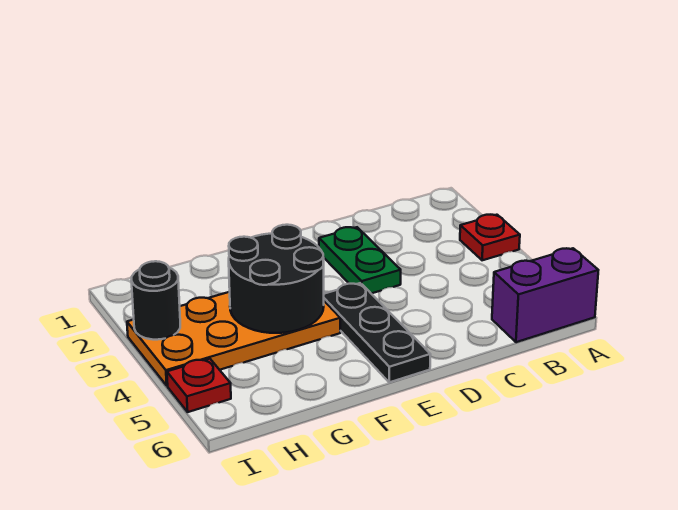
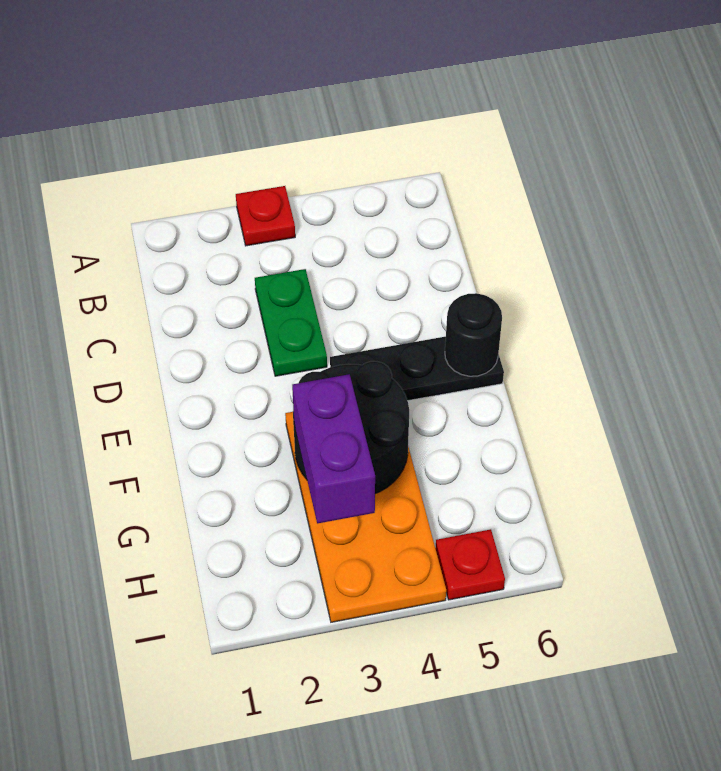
purple brick A6:B6 level 1 -> purple brick G3:H3 level 3
green plate D2:D3 level 1 -> green plate C3:D3 level 1
black round brick I3 level 2 -> black round brick E6 level 2

